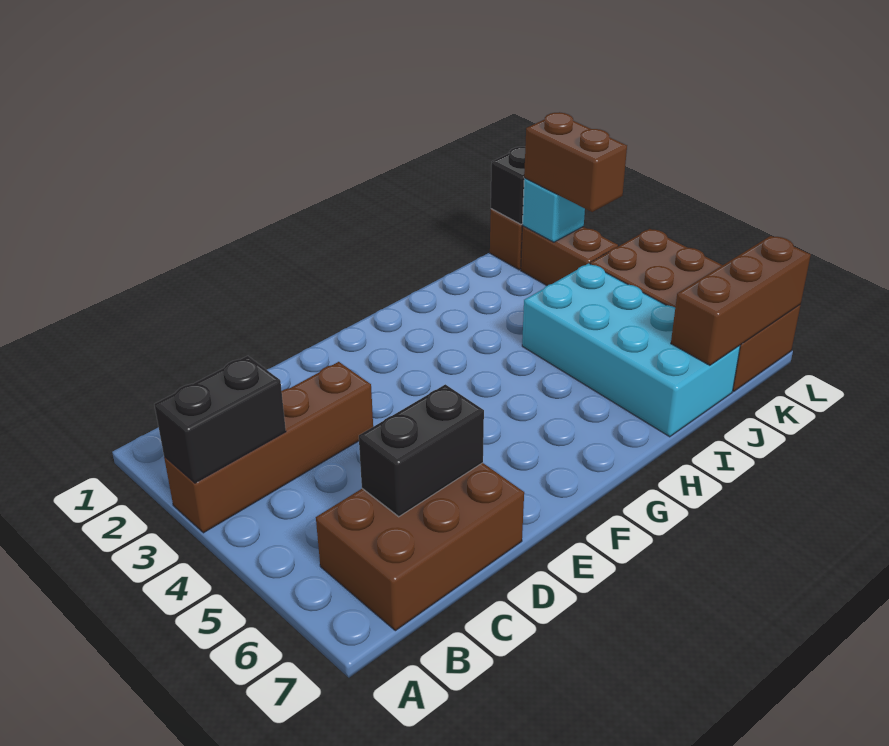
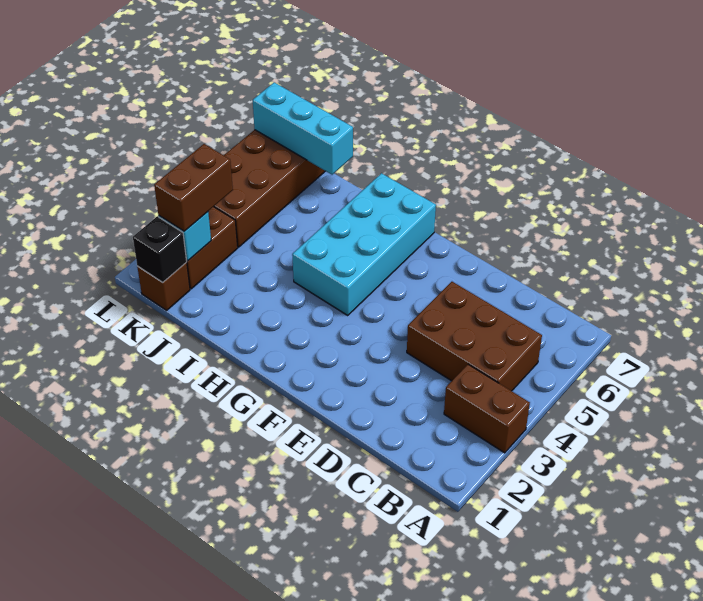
brown brick A3:D3 level 1 -> brown brick A3:B3 level 1
black brick A3:B3 level 2 -> none
brown brick B6:D7 level 1 -> brown brick B4:D5 level 1
black brick C6:D6 level 2 -> none
cyan brick I4:J7 level 1 -> cyan brick G4:H7 level 1
brown brick J7:L7 level 2 -> cyan brick J7:L7 level 2

